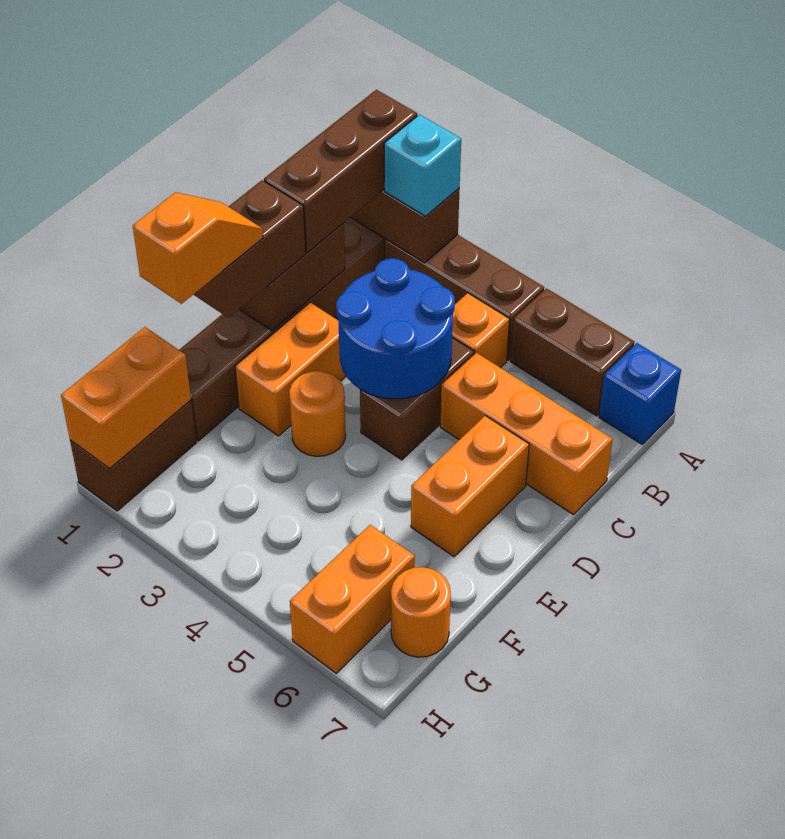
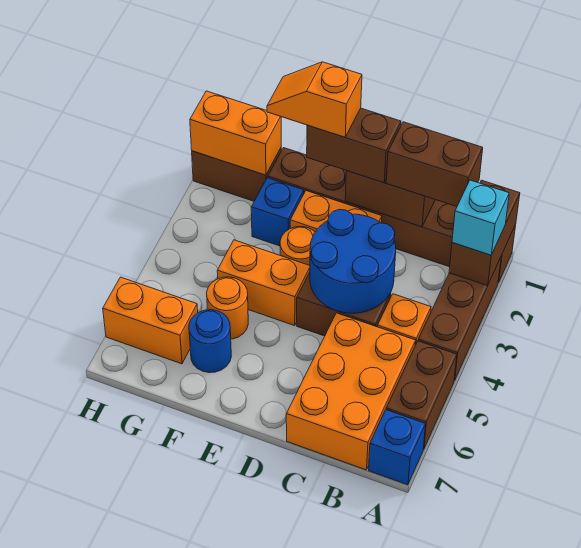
brown brick A1:C1 level 3 -> brown brick B1:C1 level 3
orange brick C5:C7 level 1 -> orange brick B5:C7 level 1
orange brick D6:E6 level 1 -> orange brick E4:F4 level 1
orange slope E1:F1 level 4 top F -> orange slope E1:F1 level 4 top E
none -> blue brick F2 level 1
none -> blue round brick F6 level 1
orange round brick G7 level 1 -> orange round brick F5 level 1

